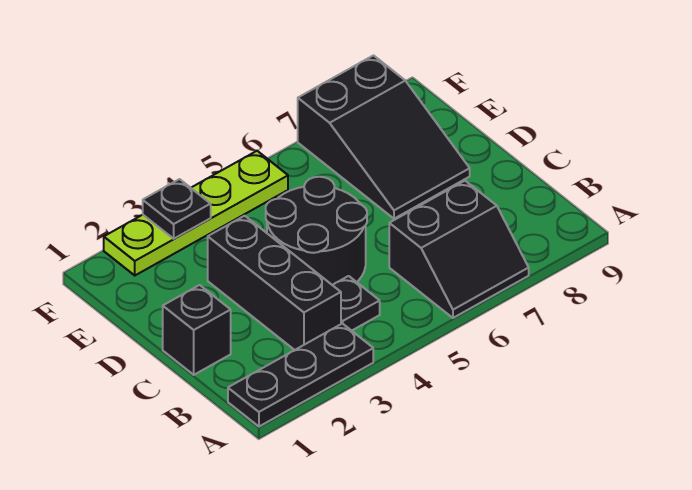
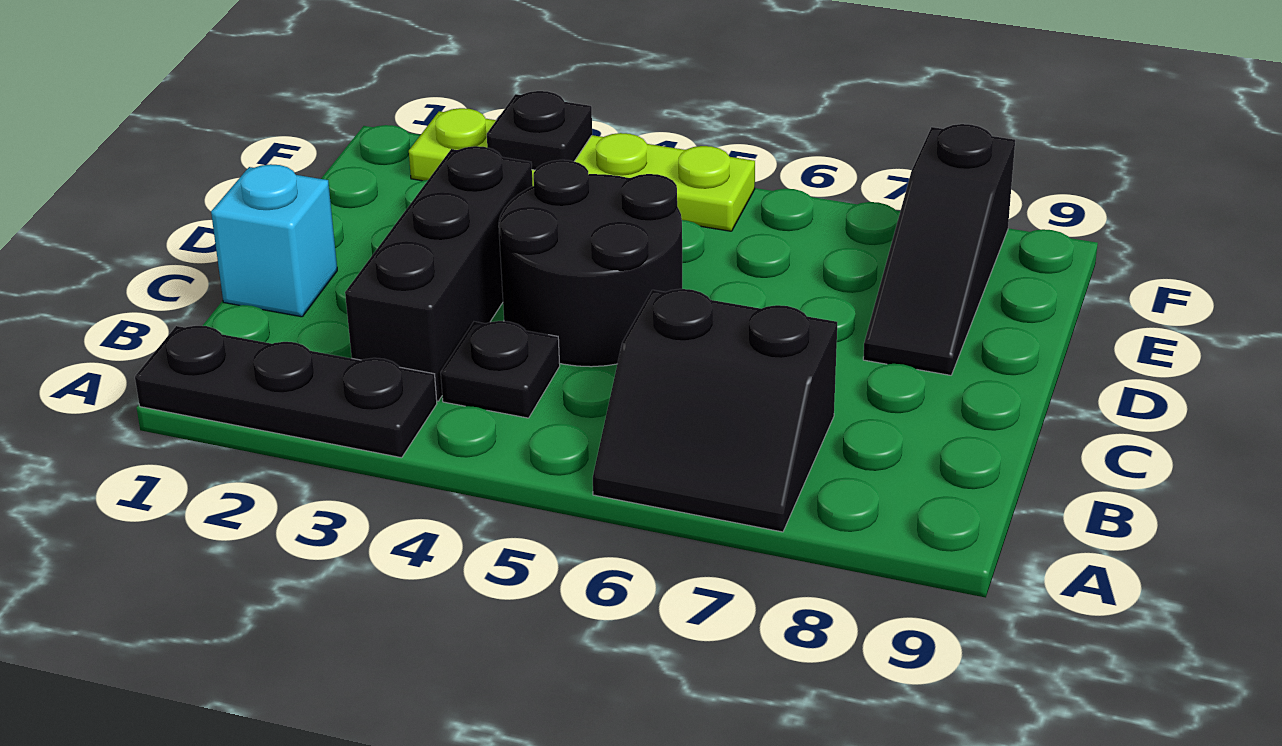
black brick C1 level 1 -> cyan brick C1 level 1
black slope D7:F8 level 1 top F -> black slope D8:F8 level 1 top F

